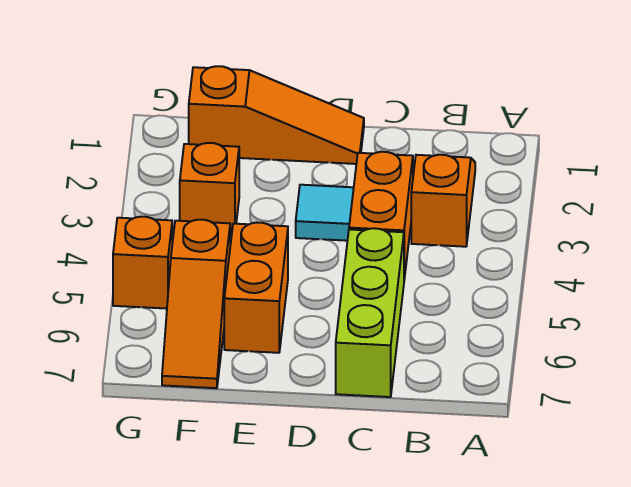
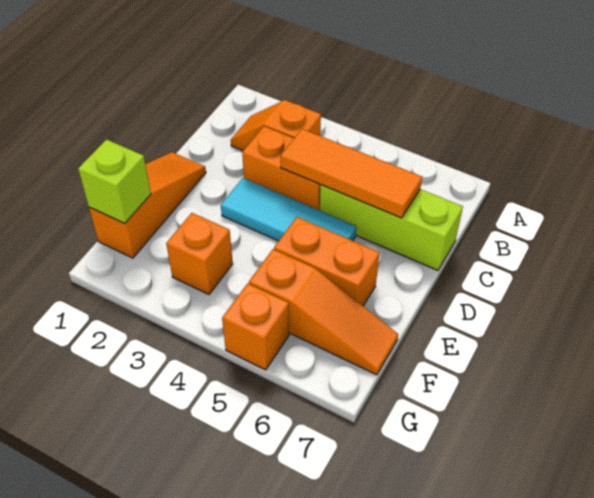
none -> orange tile C4:C6 level 2
cyan tile D3 level 1 -> cyan tile D3:D5 level 1
none -> lime brick F1 level 2

